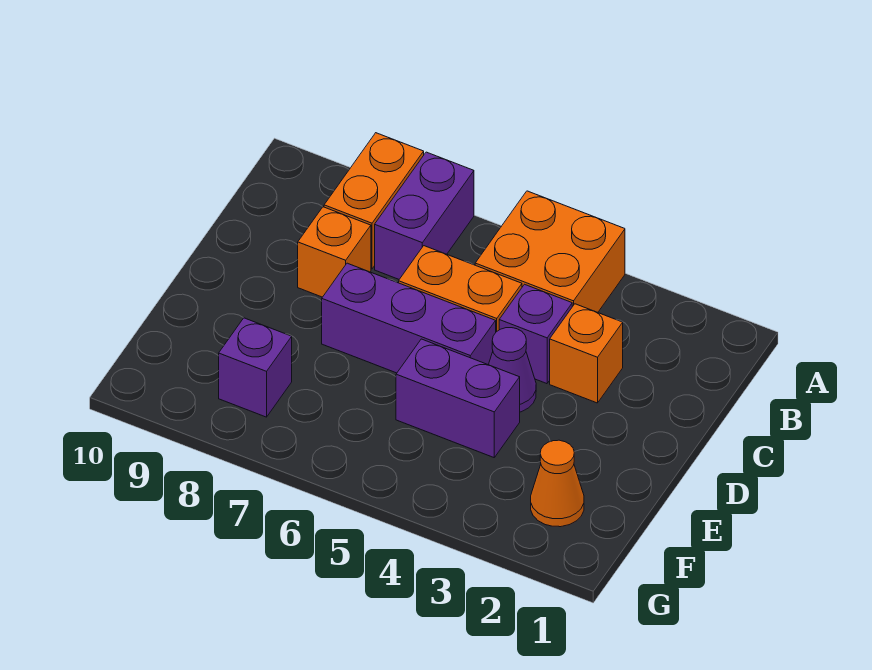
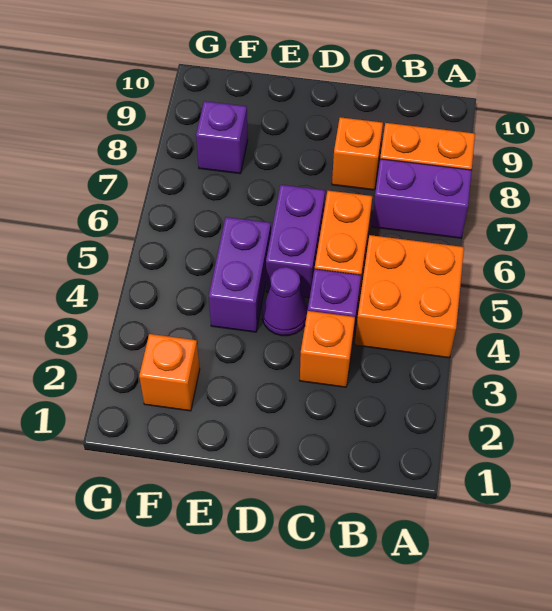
purple brick D5:D7 level 1 -> purple brick D5:D6 level 1
orange cone F2 level 1 -> orange brick F2 level 1

